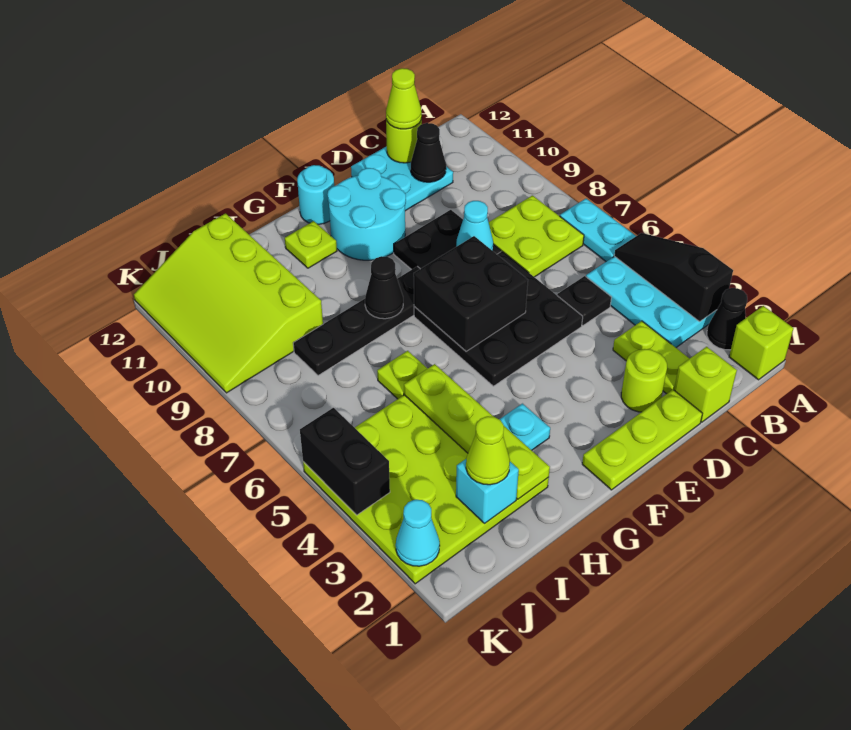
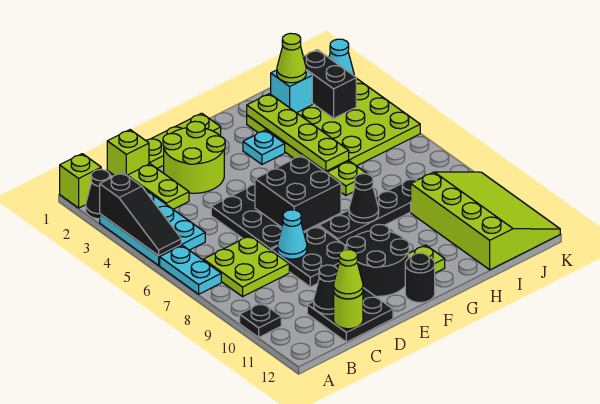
black plate C5 level 1 -> black plate A10 level 1
cyan plate C11:D12 level 1 -> black plate C11:D12 level 1
lime round brick D2 level 1 -> lime round brick D2:E3 level 1
cyan round brick E10:F11 level 1 -> black round brick E10:F11 level 1
cyan round brick F12 level 1 -> black round brick F12 level 1
black brick K4:K5 level 2 -> black brick J2:J3 level 2

